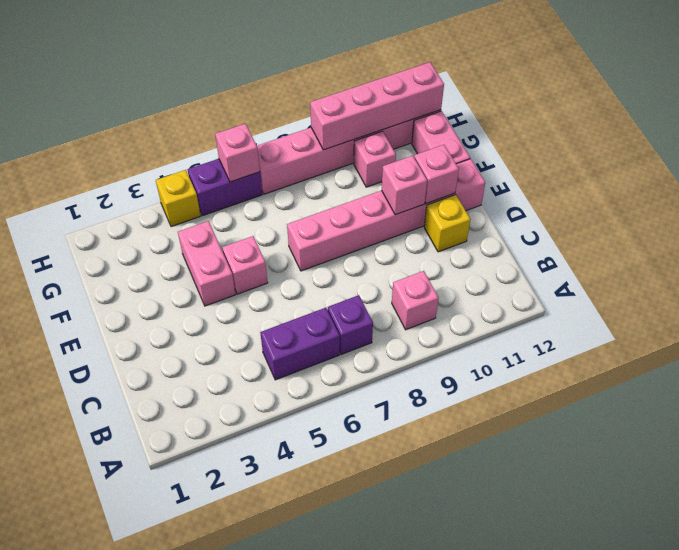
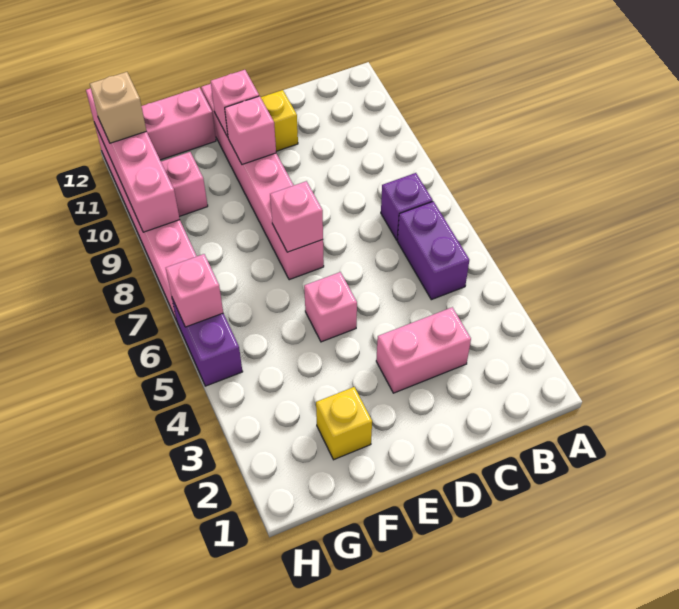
pink brick B9 level 1 -> pink brick E7 level 2
pink brick E4:F4 level 1 -> pink brick C3:D3 level 1
yellow brick H4 level 1 -> yellow brick F2 level 1
none -> tan brick H11 level 3

